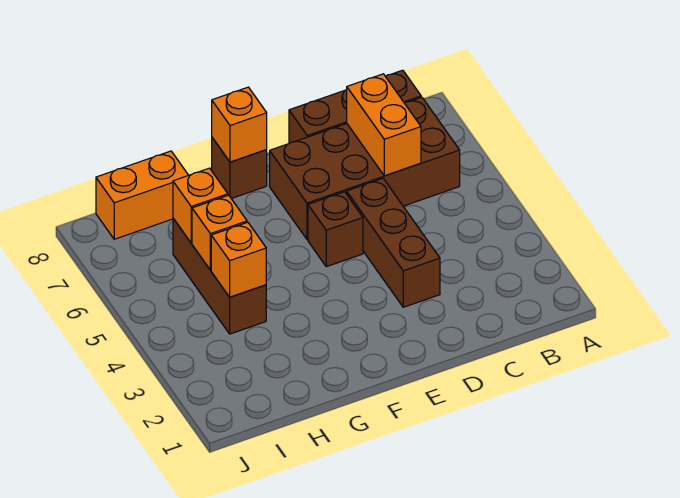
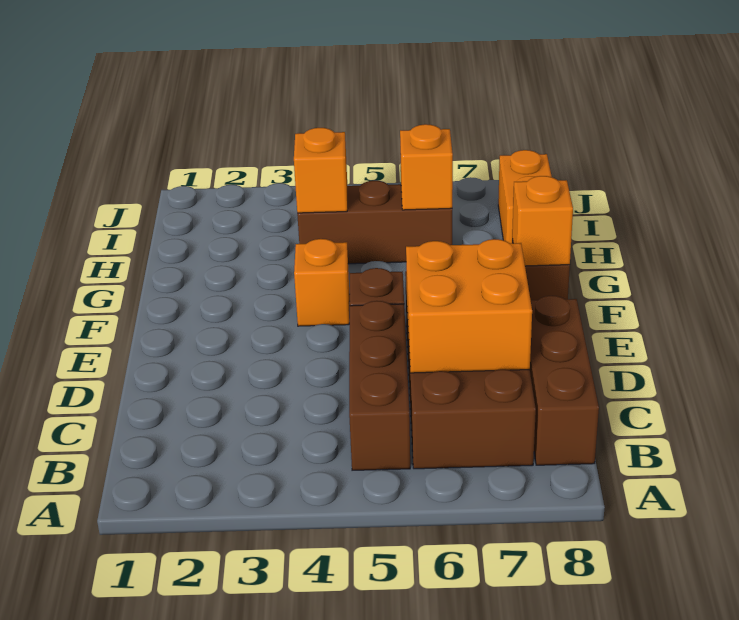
orange brick C6:C7 level 2 -> orange brick C6:D7 level 2
brown brick D3:D5 level 1 -> brown brick B5:D5 level 1
orange brick H5 level 2 -> orange brick F4 level 1

